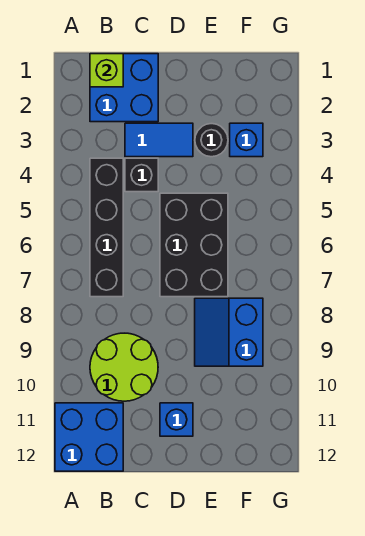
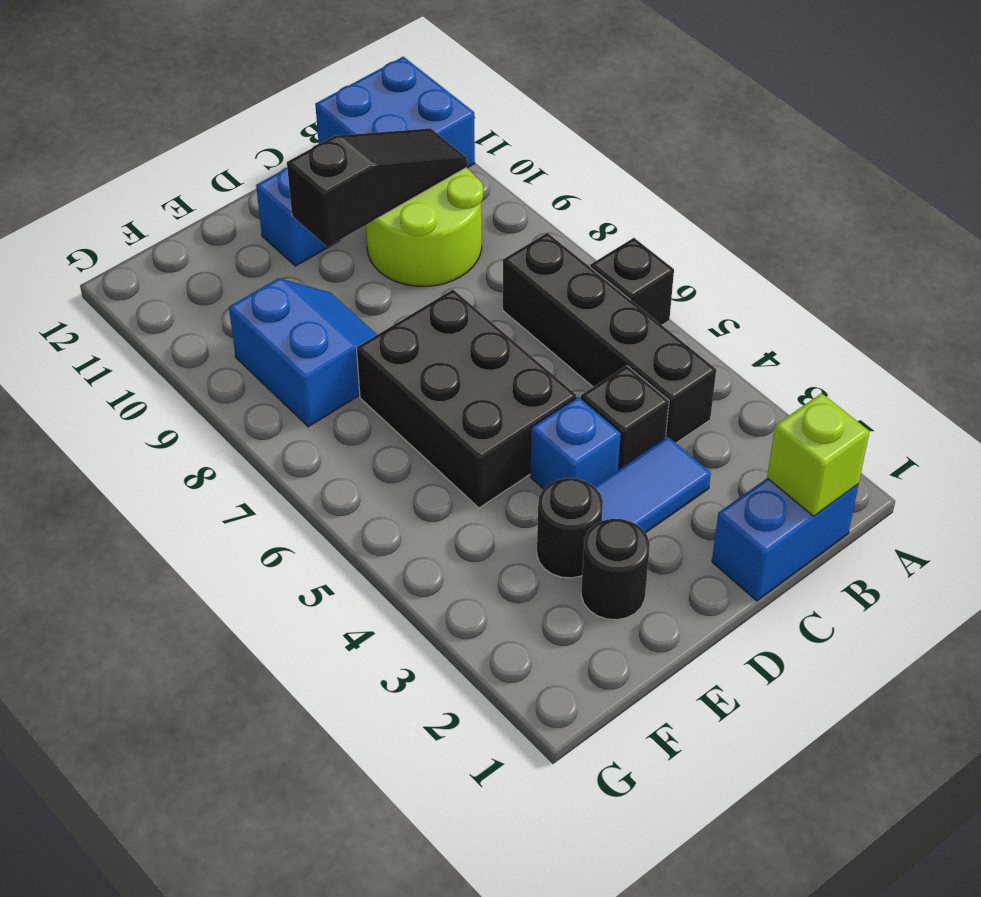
none -> black brick A6 level 1
blue brick B1:C2 level 1 -> blue brick B1:C1 level 1
none -> black slope B10:D10 level 2 top D
none -> black round brick E2 level 1
blue brick F3 level 1 -> blue brick D4 level 1

